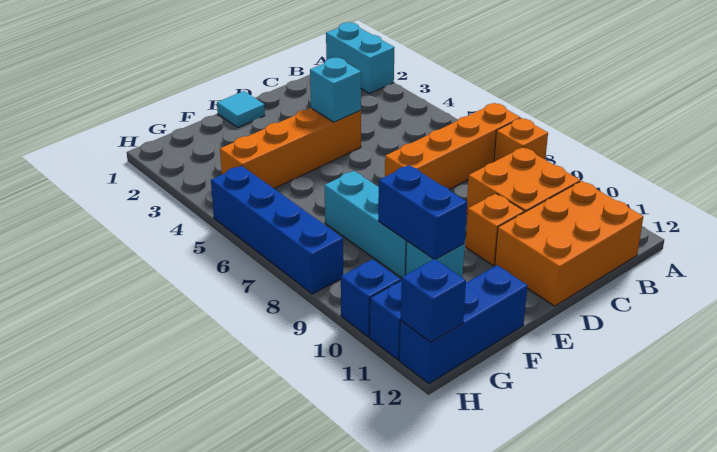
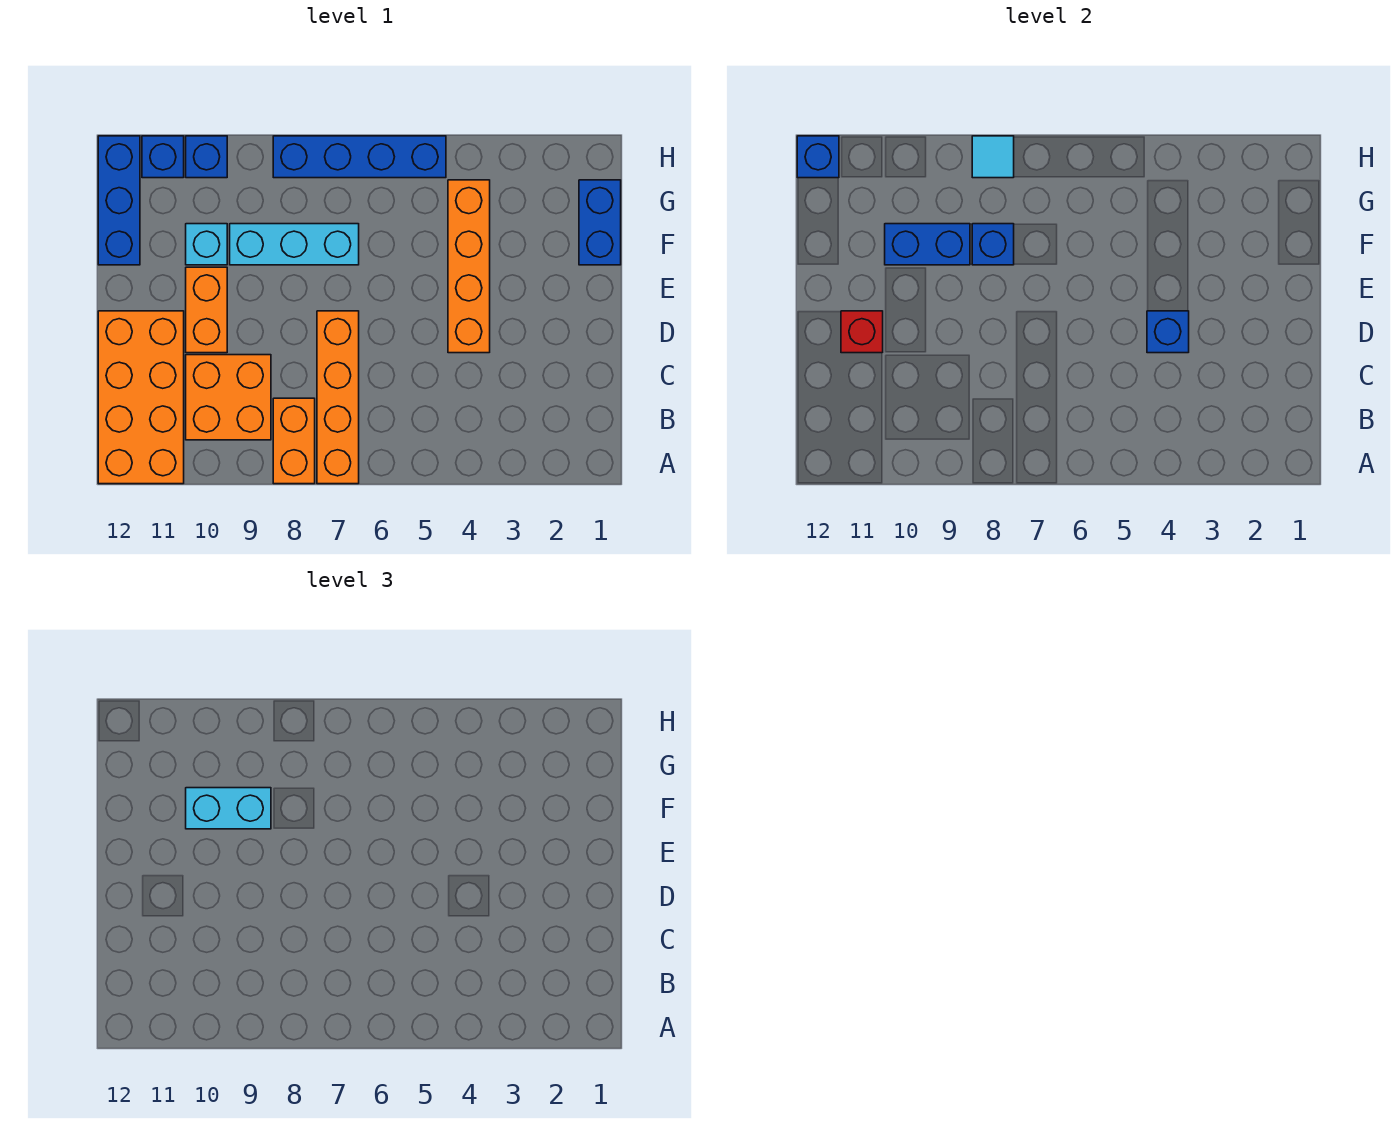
cyan brick A1:A2 level 1 -> cyan brick F9:F10 level 3
orange brick A8 level 1 -> orange brick A8:B8 level 1
orange brick B11:D12 level 1 -> orange brick A11:D12 level 1
cyan brick D4 level 2 -> blue brick D4 level 2
orange brick D10 level 1 -> orange brick D10:E10 level 1
none -> red brick D11 level 2
cyan tile E1 level 1 -> cyan tile H8 level 2
none -> blue brick F1:G1 level 1
none -> blue brick F8 level 2

